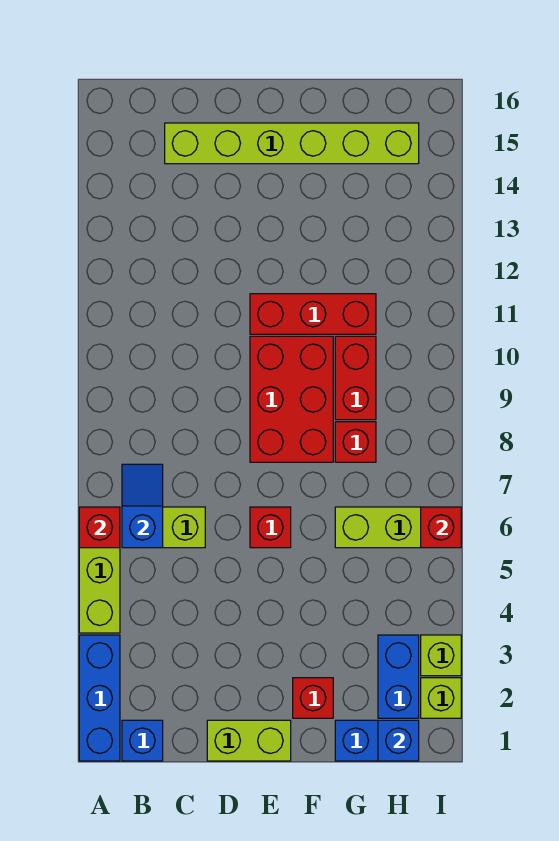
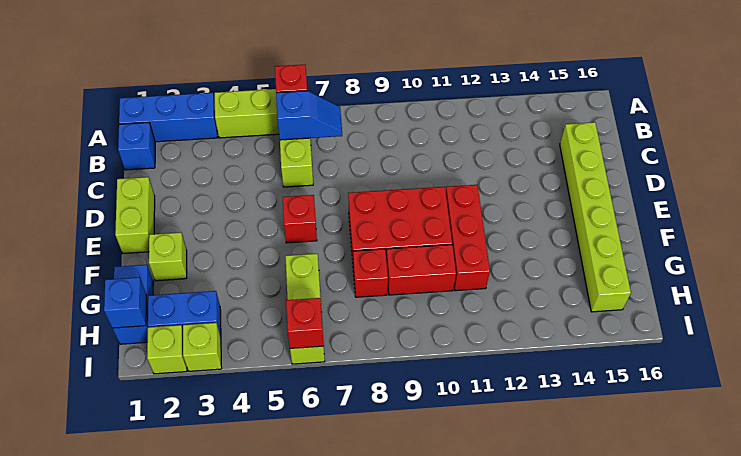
red brick F2 level 1 -> lime brick F2 level 1

